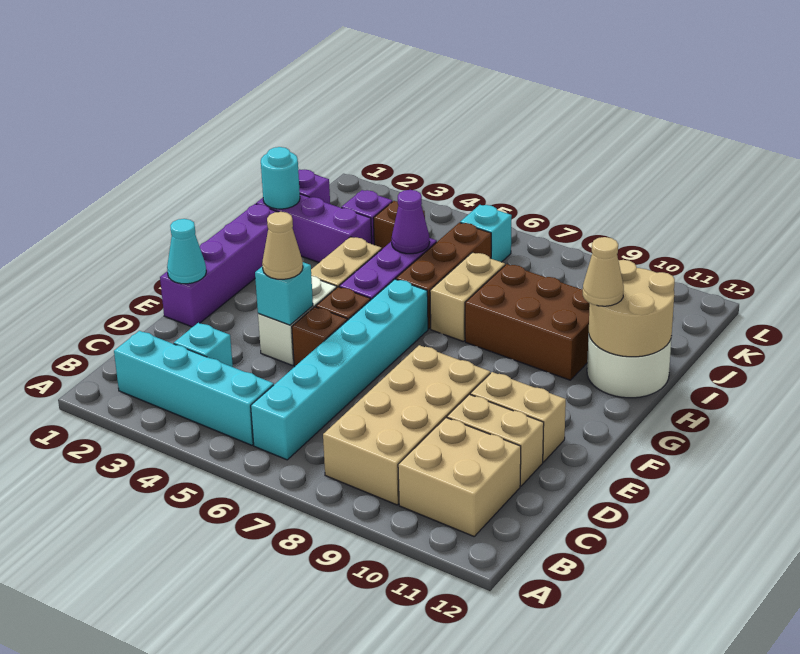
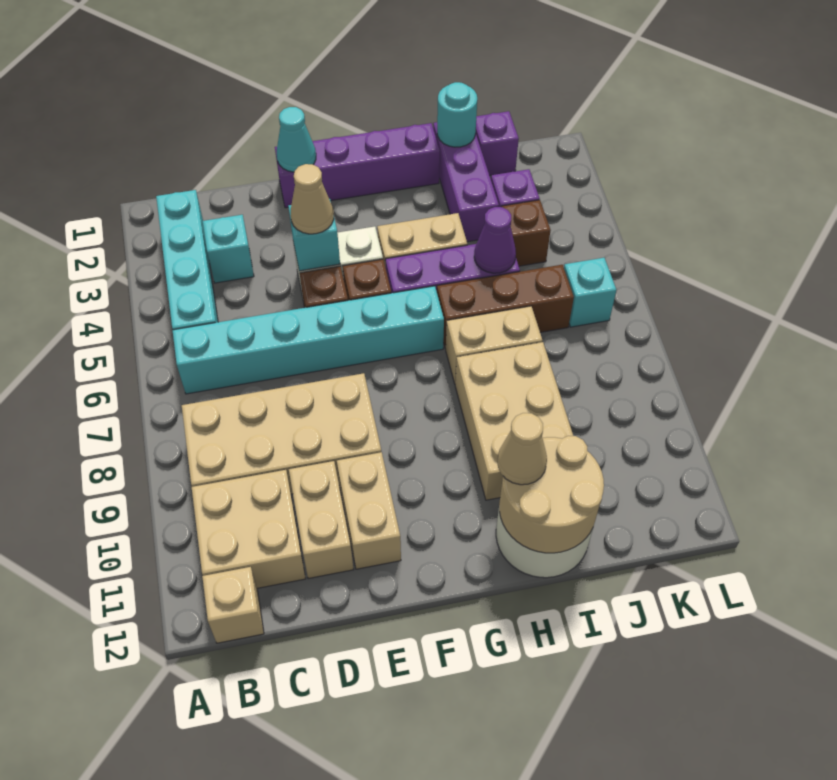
none -> tan brick B12 level 1
brown brick H8:I10 level 1 -> tan brick H8:I10 level 1

